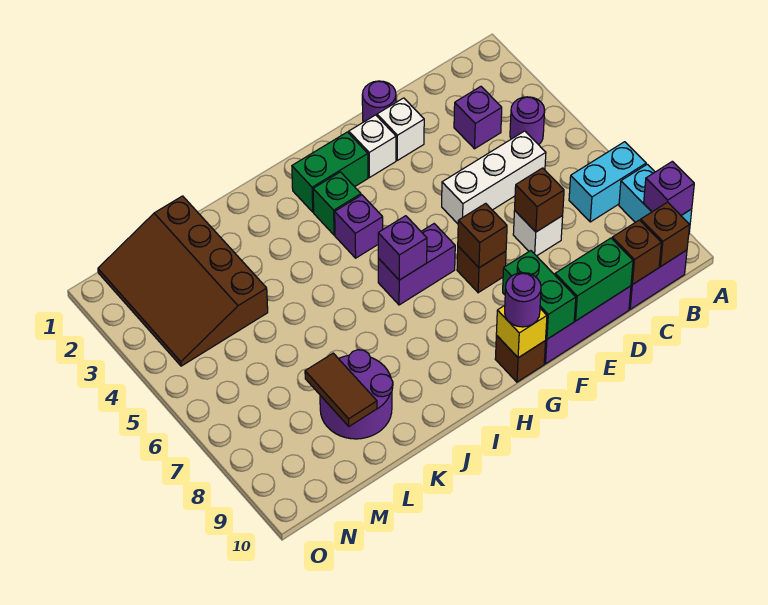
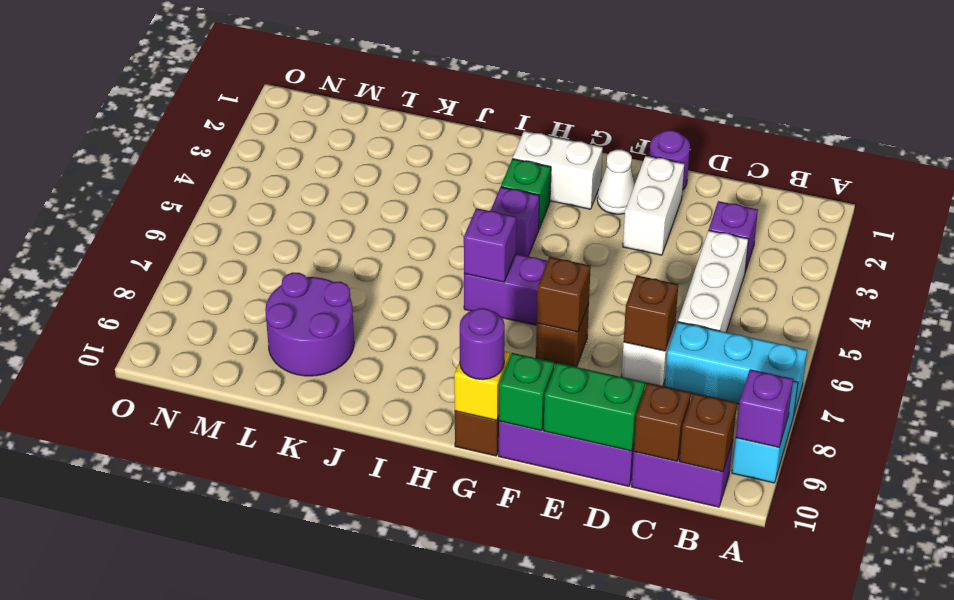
cyan brick A7:B7 level 1 -> cyan brick A7:C7 level 1
purple round brick B4 level 1 -> none
white brick C5:E5 level 1 -> white brick C4:C6 level 1
white brick E2 level 1 -> white brick E2:E3 level 1
white brick F2 level 1 -> white cone F2 level 1
green brick F9:F10 level 2 -> green brick F10 level 2
green brick G2:H2 level 1 -> white brick G2:H2 level 1
brown slope L1:N4 level 1 top L -> none
brown tile L8:L9 level 2 -> none

